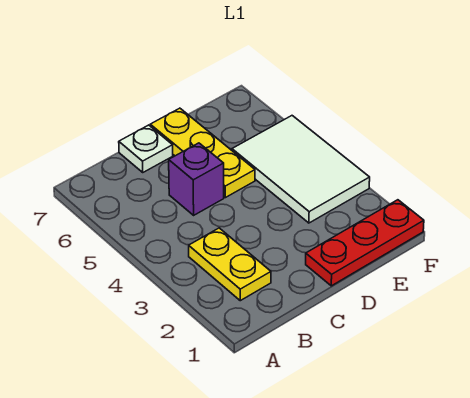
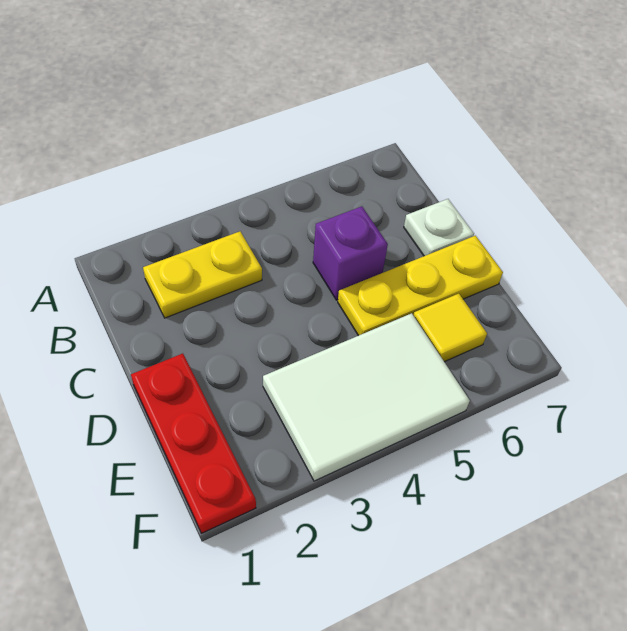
none -> yellow tile E6 level 1

